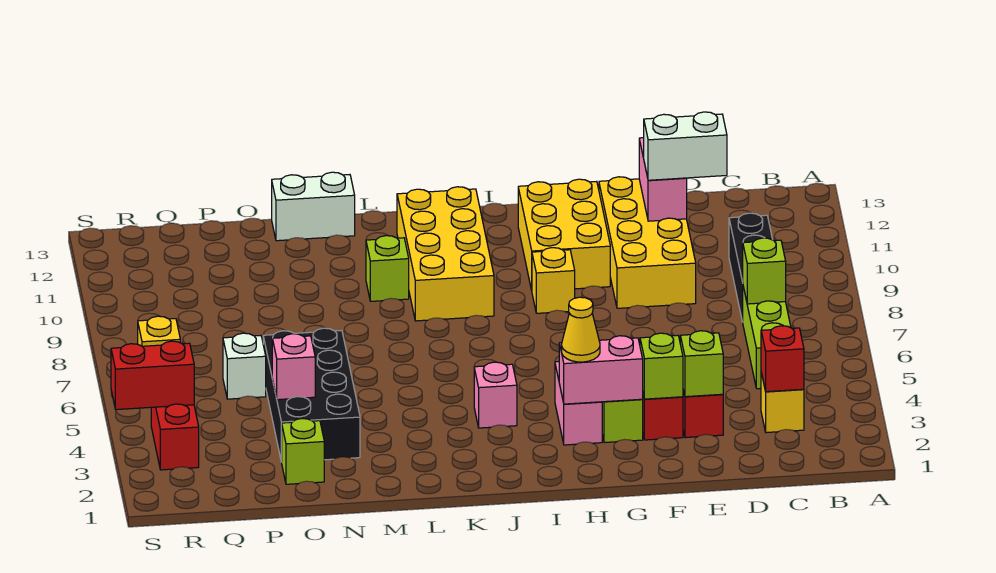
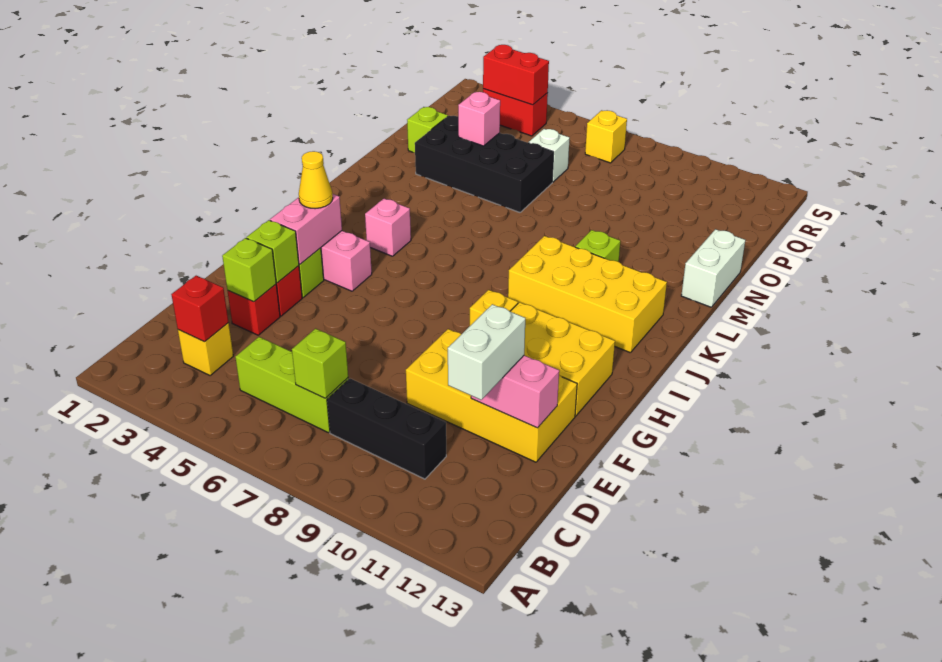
red brick R4:S4 level 2 -> red brick R3:R4 level 2

